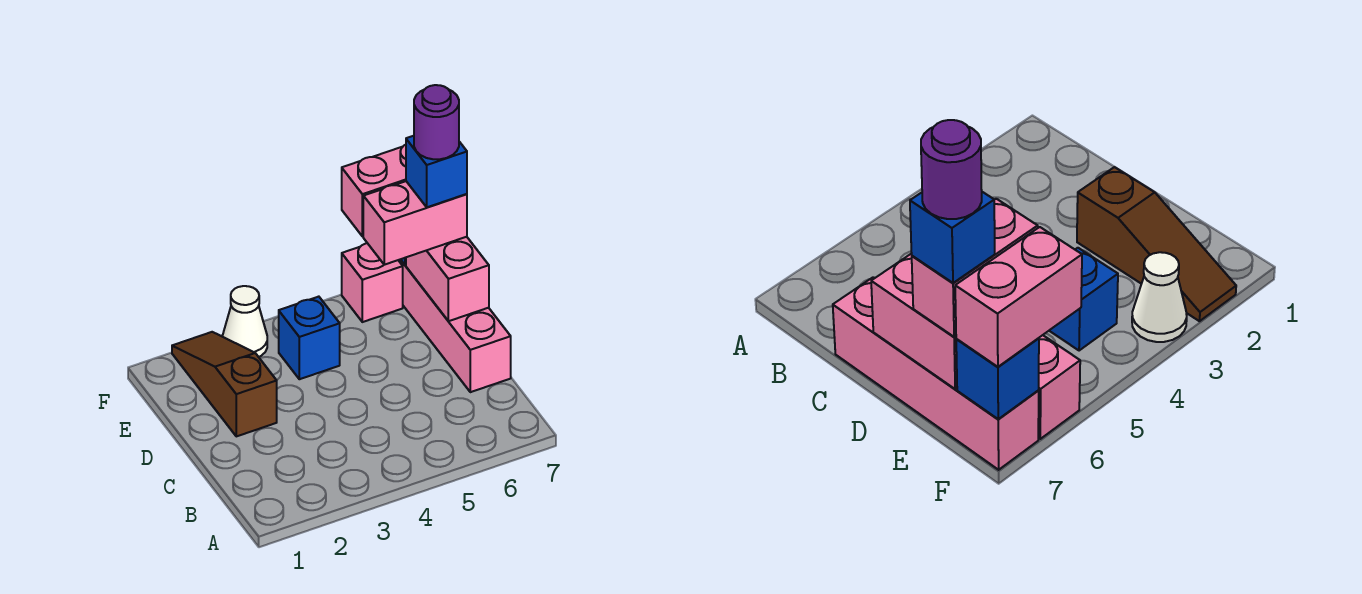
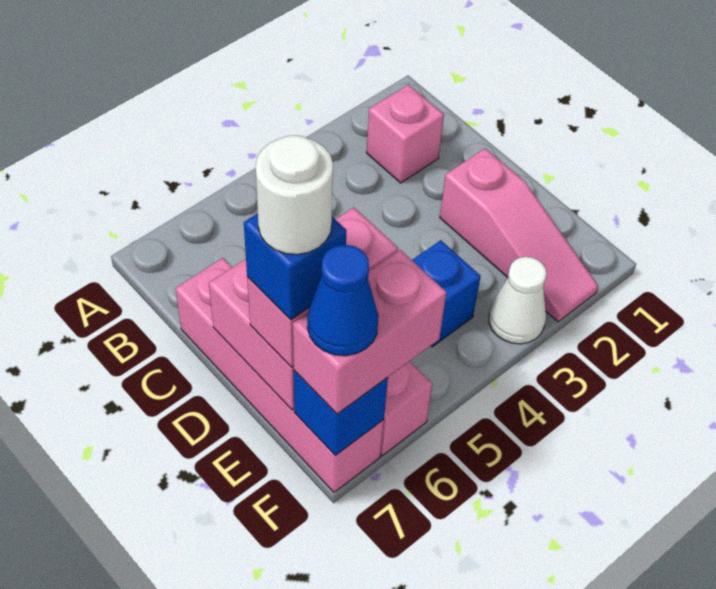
none -> pink brick B2 level 1
brown slope D2:F2 level 1 top D -> pink slope D2:F2 level 1 top D
purple round brick E7 level 5 -> white round brick E7 level 5
none -> blue cone F7 level 4

